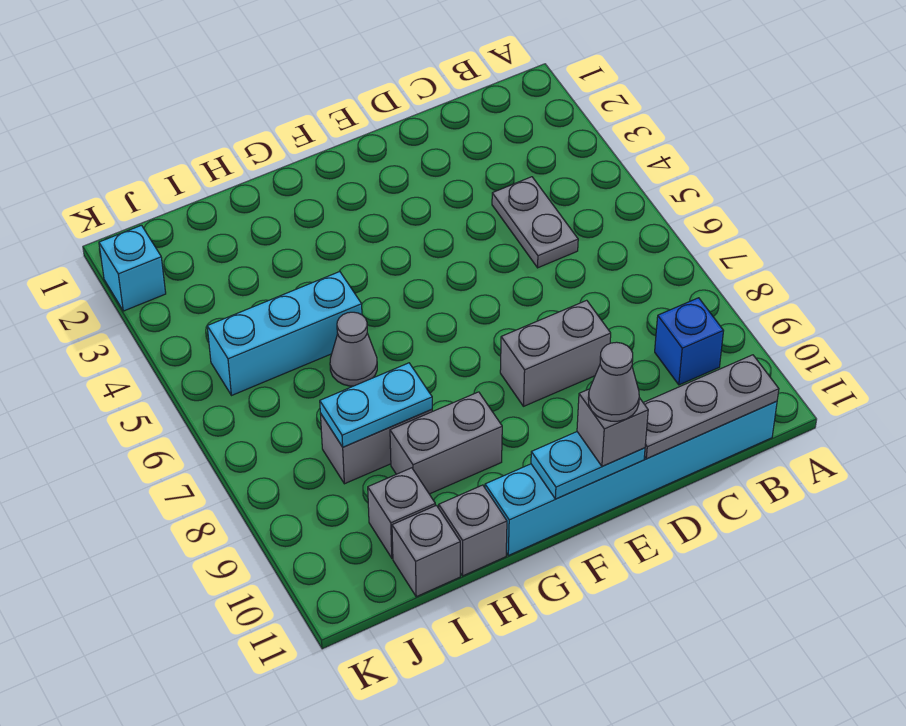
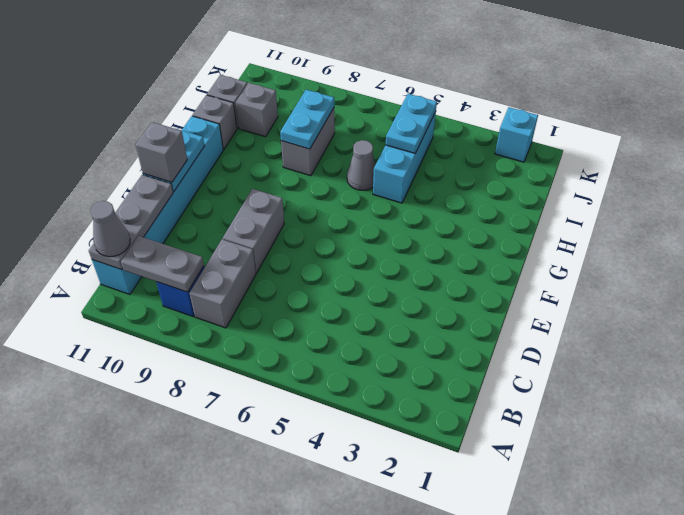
grey plate C4:C5 level 1 -> grey plate B9:B10 level 2
grey cone E11 level 4 -> grey cone B11 level 3
grey brick G9:H9 level 1 -> grey brick B8:C8 level 1
none -> cyan plate I5:J5 level 2

